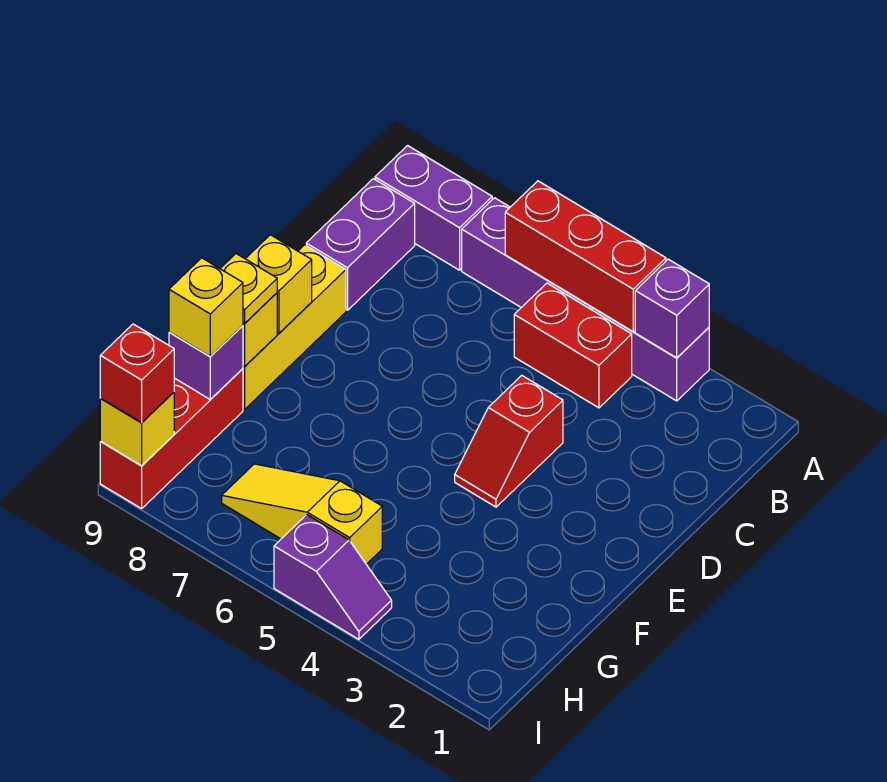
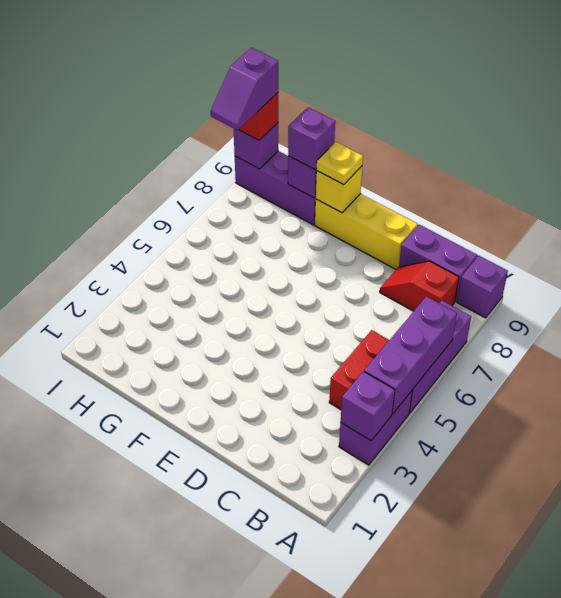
red brick A4:A6 level 2 -> purple brick A4:A6 level 2
purple brick A8:A9 level 1 -> purple brick A9 level 1
red slope D4:E4 level 1 top D -> red slope B8:C8 level 1 top B
yellow brick E9 level 2 -> none
red brick G9:I9 level 1 -> purple brick G9:I9 level 1
yellow brick G9 level 3 -> purple brick G9 level 3
yellow slope H5:H7 level 1 top 5 -> none
purple slope I4:I5 level 1 top 5 -> purple slope I8:I9 level 4 top 9
yellow brick I9 level 2 -> purple brick I9 level 2

